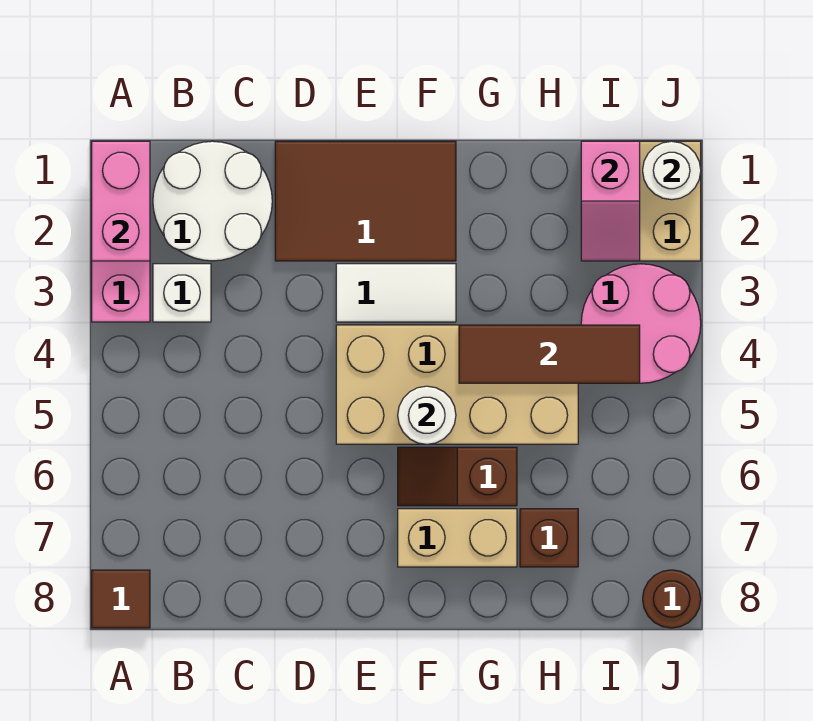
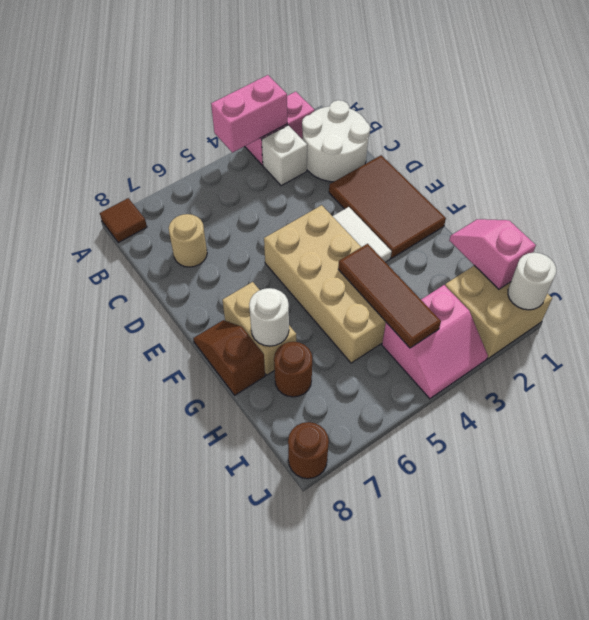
pink brick A1:A2 level 2 -> pink brick A3:A4 level 2
none -> tan round brick C7 level 1
white round brick F5 level 2 -> white round brick G7 level 2
brown slope F6:G6 level 1 top G -> brown slope F8:G8 level 1 top G
brown brick H7 level 1 -> brown round brick H7 level 1
pink slope I1:I2 level 2 top 1 -> pink slope H1:I1 level 2 top I
pink round brick I3:J4 level 1 -> pink slope I3:J4 level 1 top I

